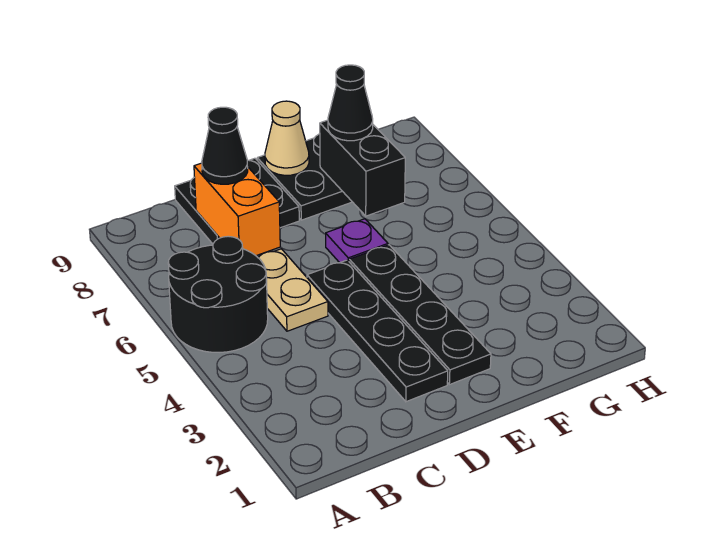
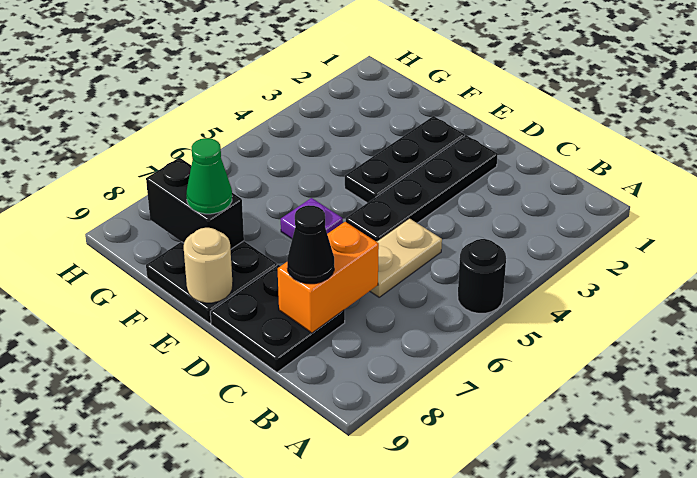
black round brick A5:B6 level 1 -> black round brick A5 level 1
black plate E2:E5 level 1 -> black plate E2:E4 level 1
tan cone E9 level 2 -> tan round brick E9 level 2
black brick F7:F8 level 2 -> black brick F8:G8 level 2
black cone F8 level 3 -> green cone F8 level 3

